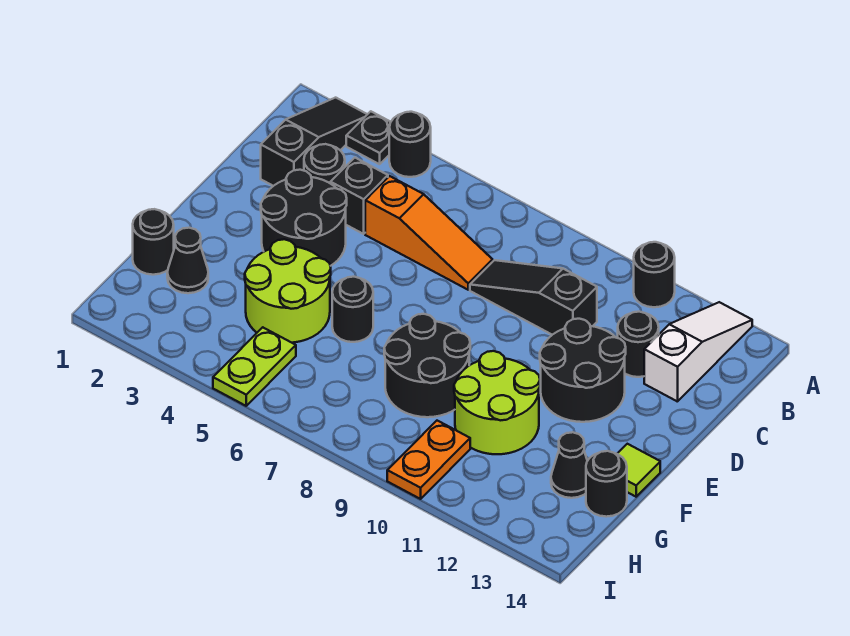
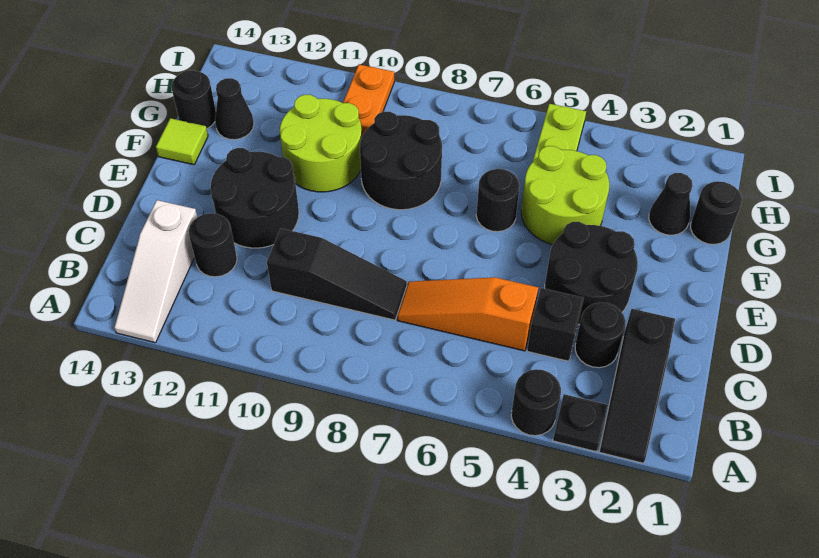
black round brick A11 level 1 -> none

